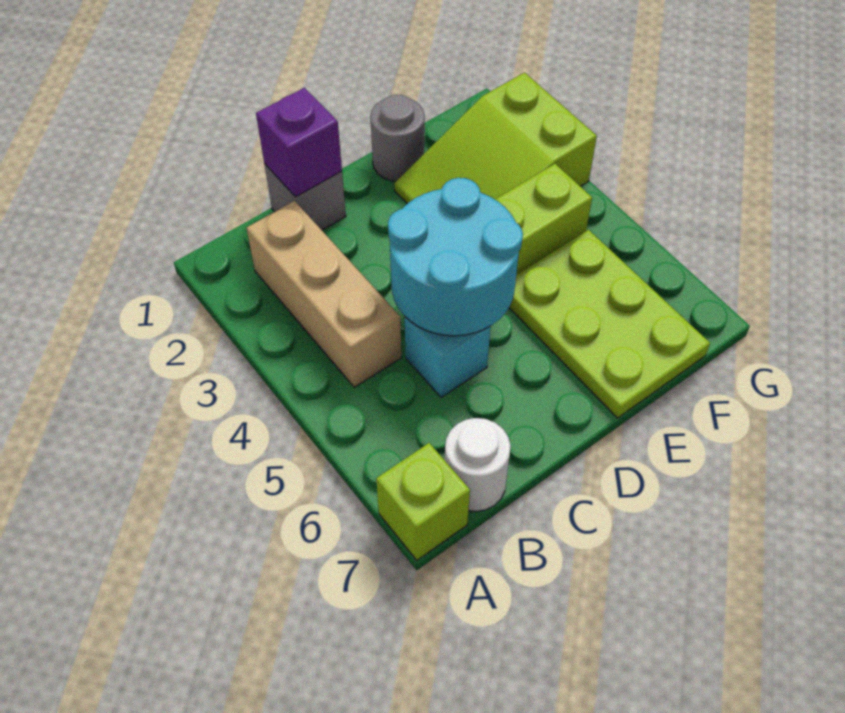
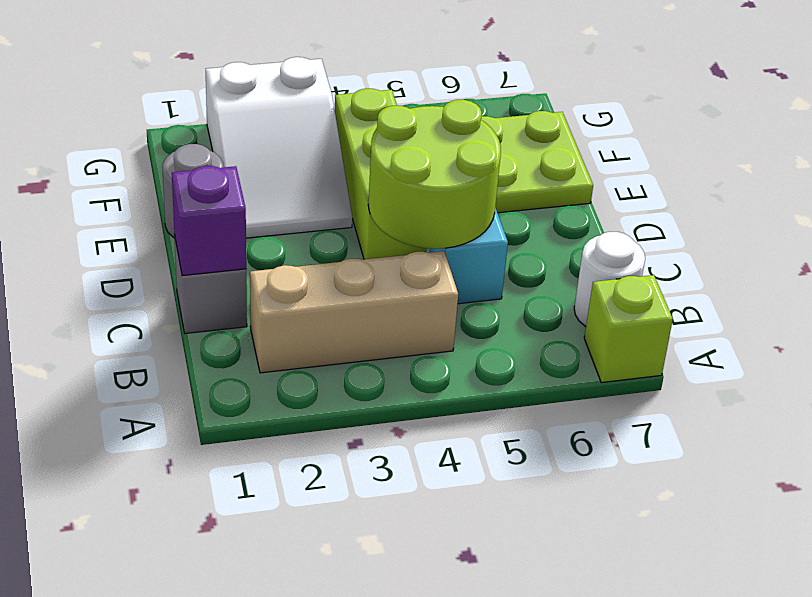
cyan round brick C4:D5 level 2 -> lime round brick C4:D5 level 2
lime slope E2:G3 level 1 top G -> white slope E2:G3 level 1 top G

